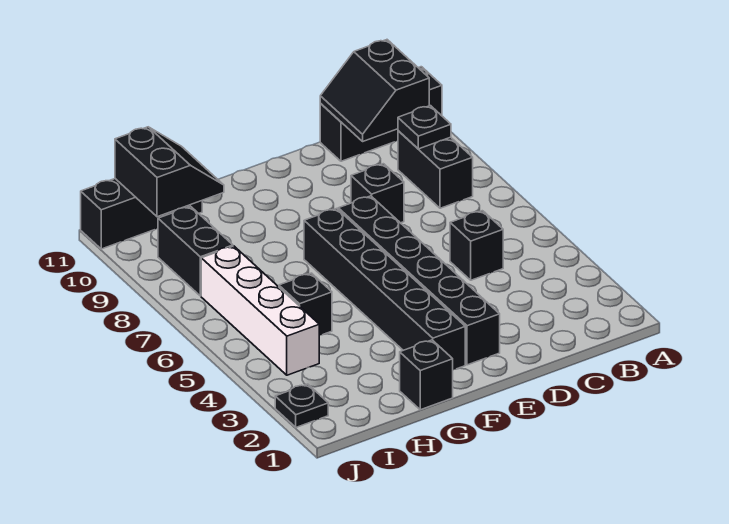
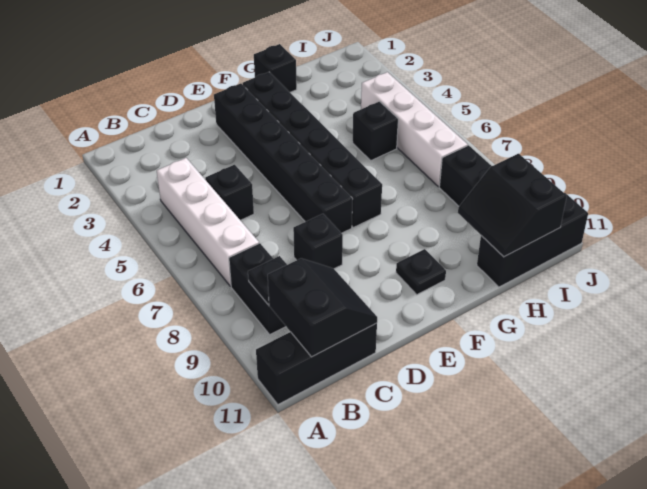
none -> white brick B4:B7 level 1
black plate J2 level 1 -> black plate F10 level 1

